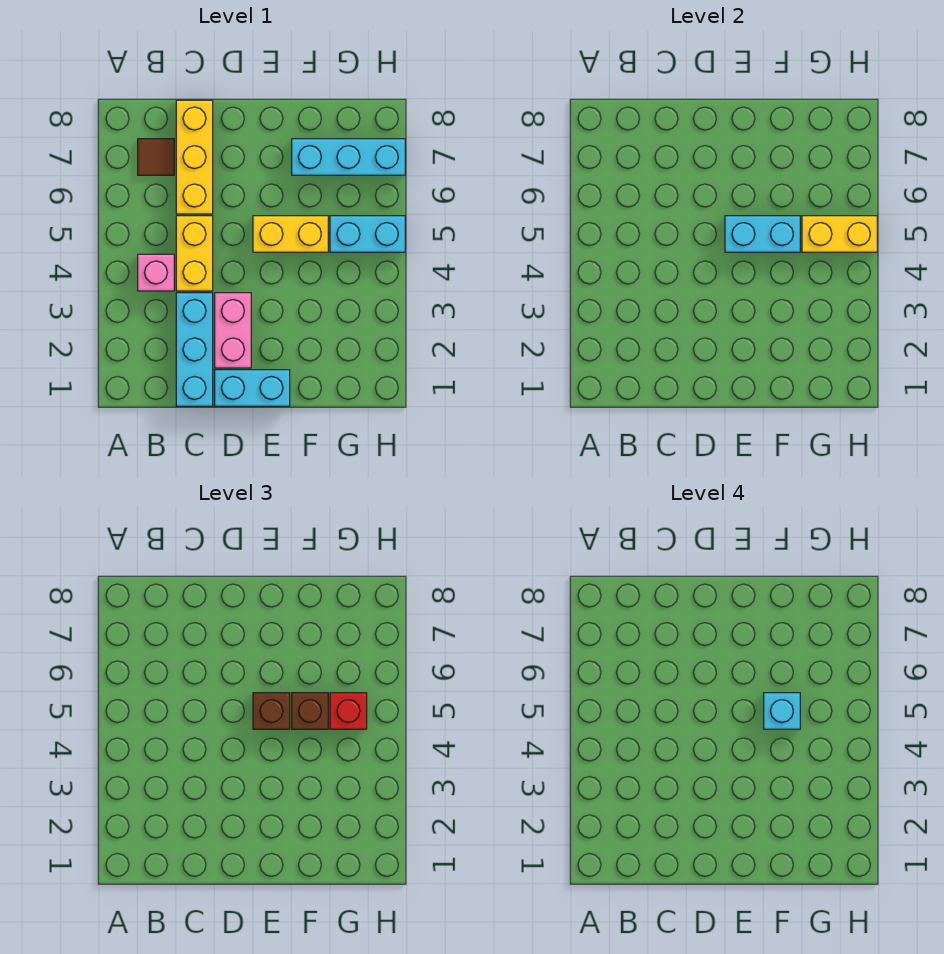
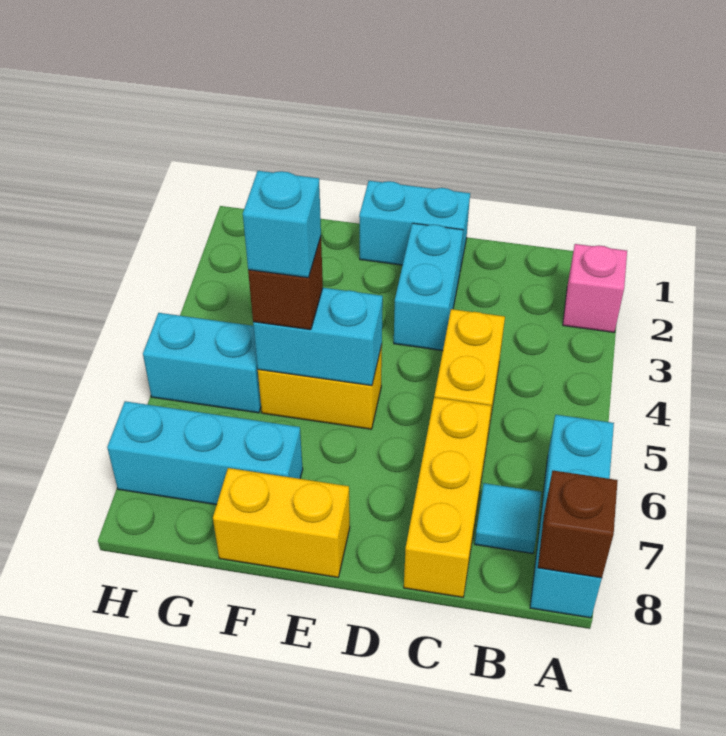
pink brick B4 level 1 -> pink brick A2 level 1
brown tile B7 level 1 -> cyan tile B7 level 1
cyan brick C1:C3 level 1 -> cyan brick A6:A8 level 1
pink brick D2:D3 level 1 -> cyan brick D2:D3 level 1
brown brick E5 level 3 -> brown brick A8 level 2
yellow brick G5:H5 level 2 -> yellow brick E8:F8 level 1
red brick G5 level 3 -> none

